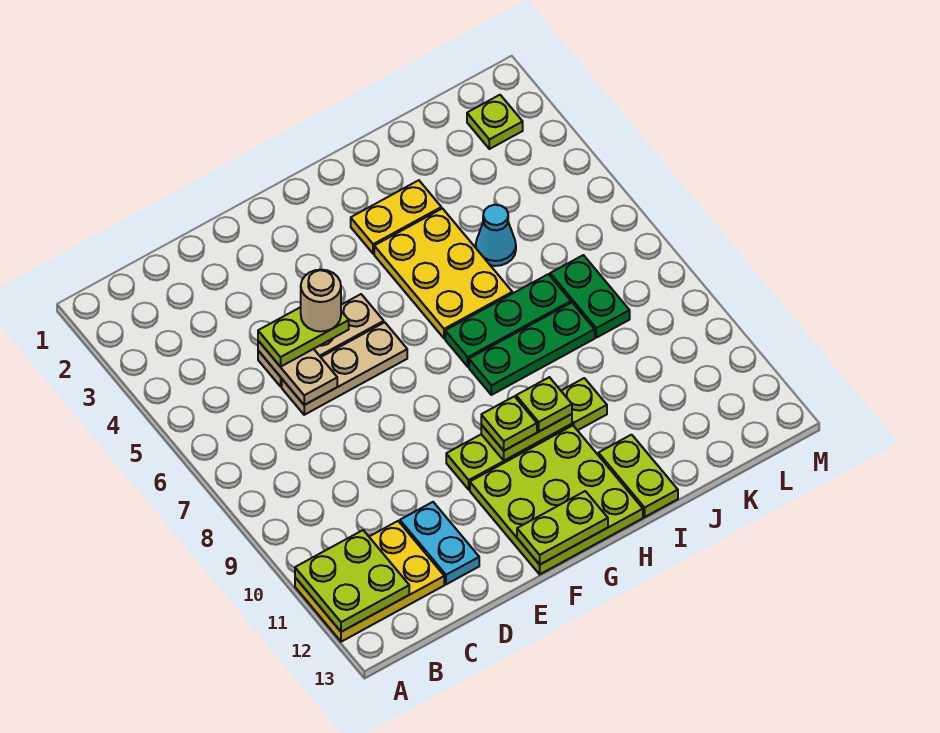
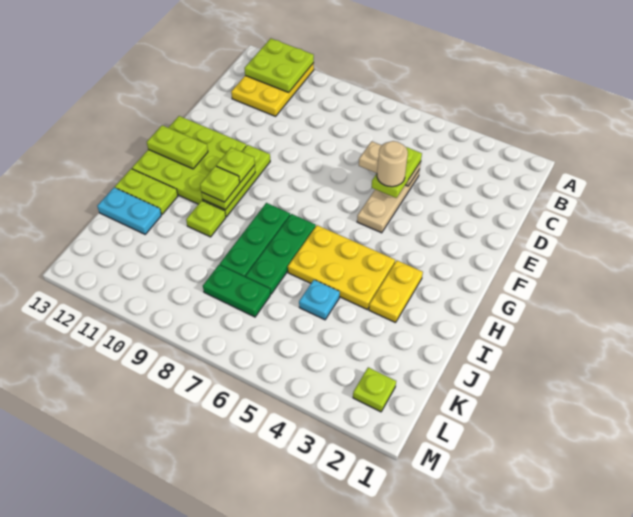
tan plate D6:F6 level 1 -> none
cyan plate D11:D12 level 1 -> cyan plate J12:J13 level 1
lime plate F13:G13 level 2 -> lime plate G12:G13 level 2
cyan cone J5 level 1 -> cyan plate J5 level 1

